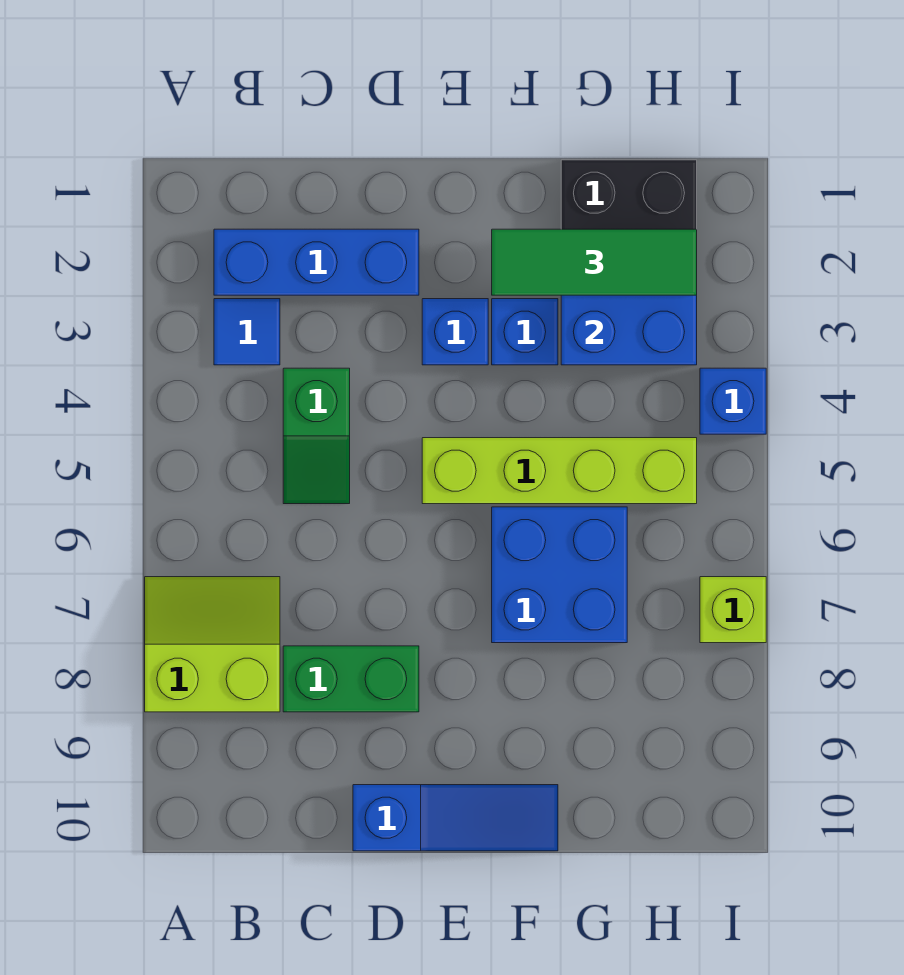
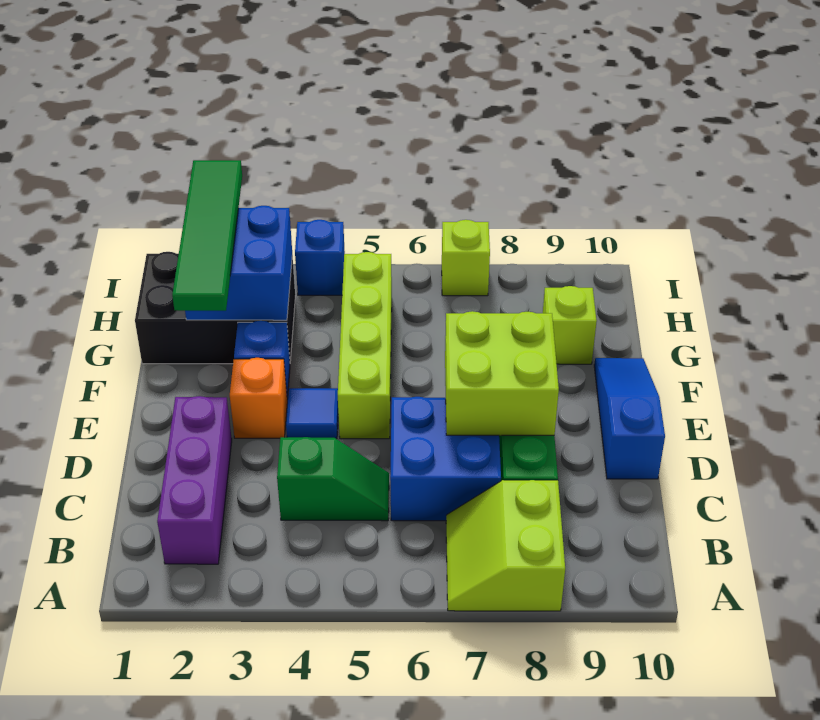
blue brick B2:D2 level 1 -> purple brick B2:D2 level 1
blue tile B3 level 1 -> blue tile E4 level 1
none -> lime brick D7:E8 level 2
blue brick E3 level 1 -> orange brick E3 level 1
green tile F2:H2 level 3 -> green tile F2:I2 level 3
blue brick F6:G7 level 1 -> blue brick C6:D7 level 1
none -> lime brick G9 level 1

